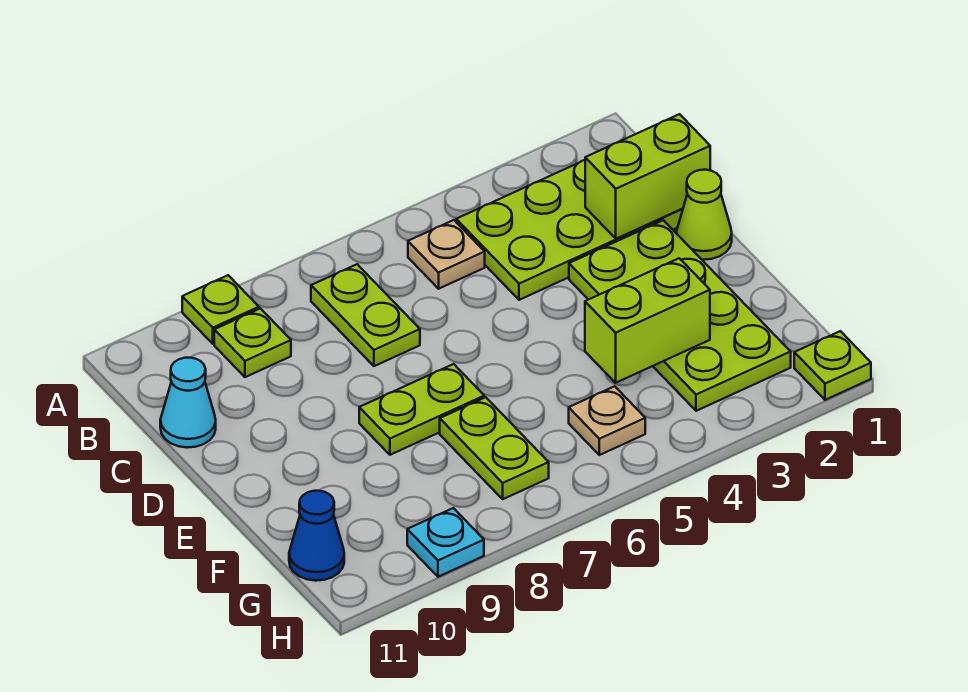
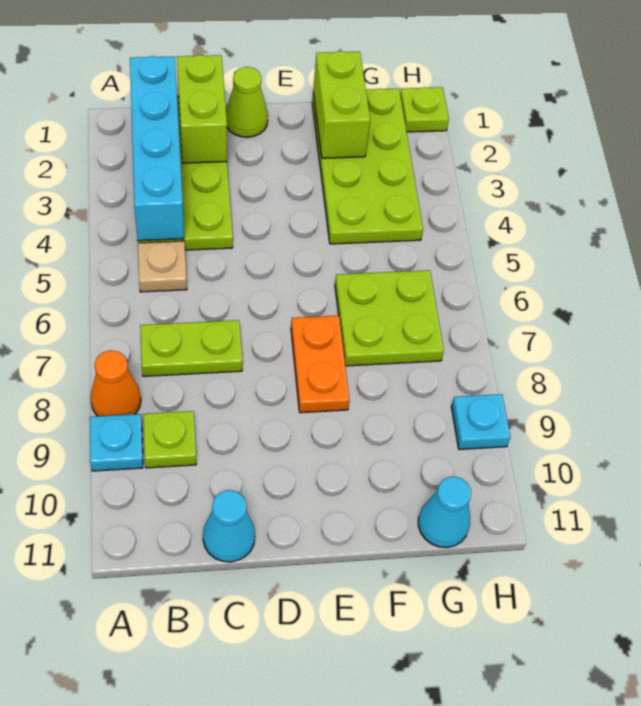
none -> orange cone A8 level 1
lime plate A9 level 1 -> cyan plate A9 level 1
none -> cyan brick B1:B4 level 2
lime plate D2:G3 level 1 -> lime plate F1:G4 level 1
lime plate E7:E8 level 1 -> orange plate E7:E8 level 1
lime brick F3:F4 level 2 -> lime brick F1:F2 level 2
lime plate F7:G7 level 1 -> lime plate F6:G7 level 1
tan plate G5 level 1 -> none
blue cone G11 level 1 -> cyan cone G11 level 1

